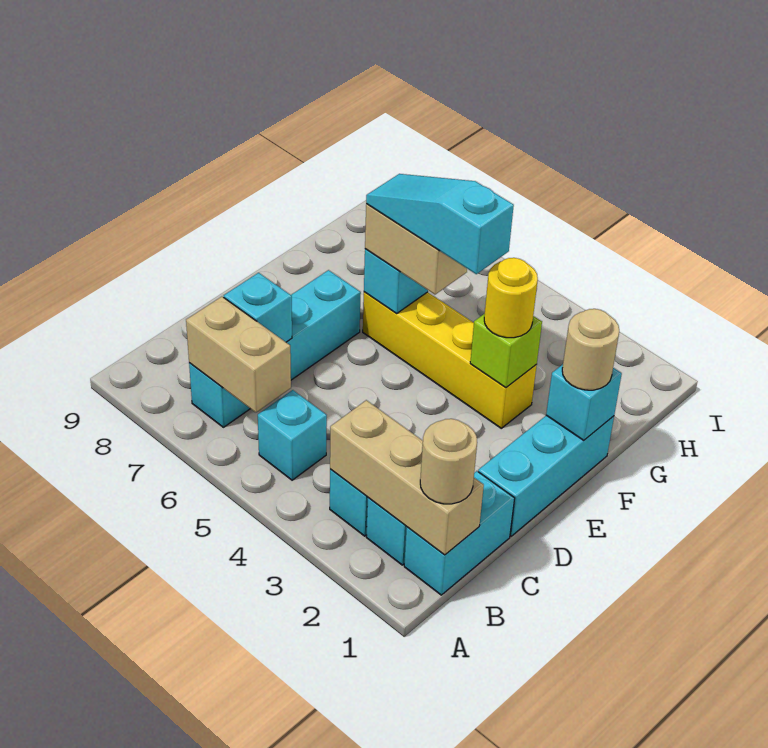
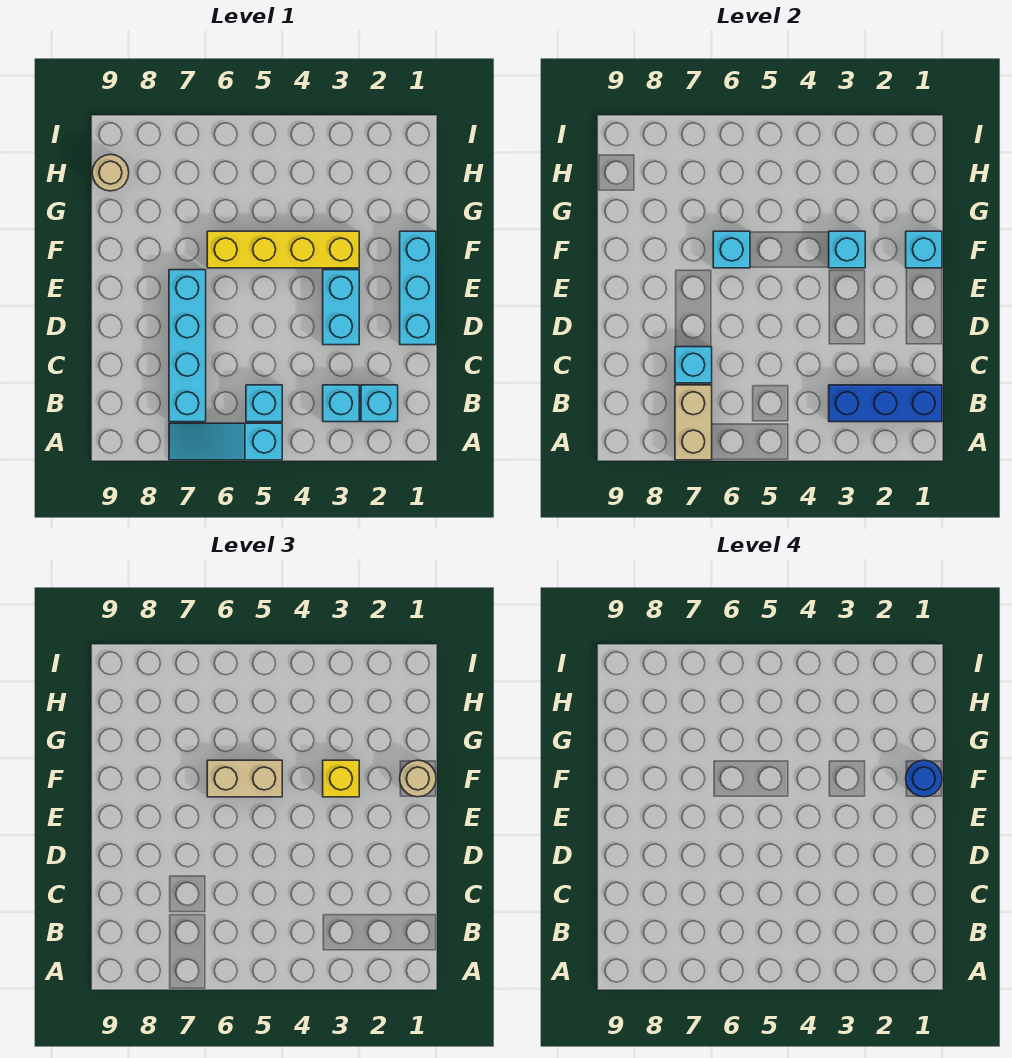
cyan brick B1:C1 level 1 -> cyan brick D3:E3 level 1
tan brick B1:B3 level 2 -> blue brick B1:B3 level 2
tan round brick B1 level 3 -> tan round brick H9 level 1
tan brick B6:B7 level 2 -> tan brick A7:B7 level 2
none -> blue round brick F1 level 4
lime brick F3 level 2 -> cyan brick F3 level 2
yellow round brick F3 level 3 -> yellow brick F3 level 3
cyan slope F4:F6 level 4 top 4 -> cyan slope A5:A7 level 1 top 5

